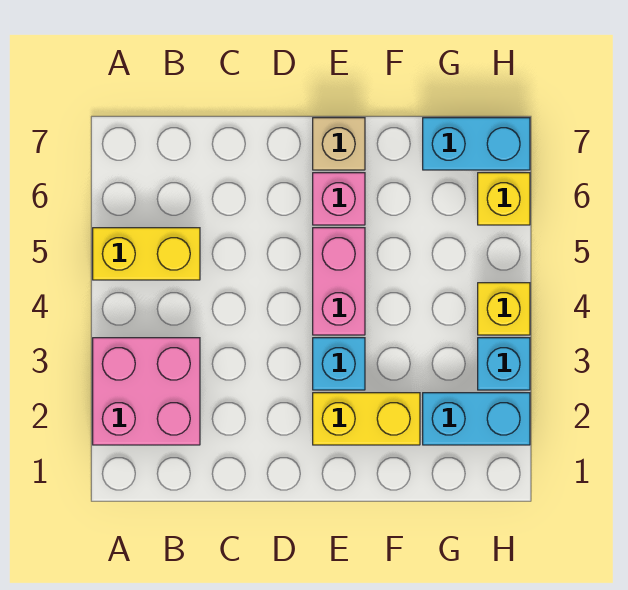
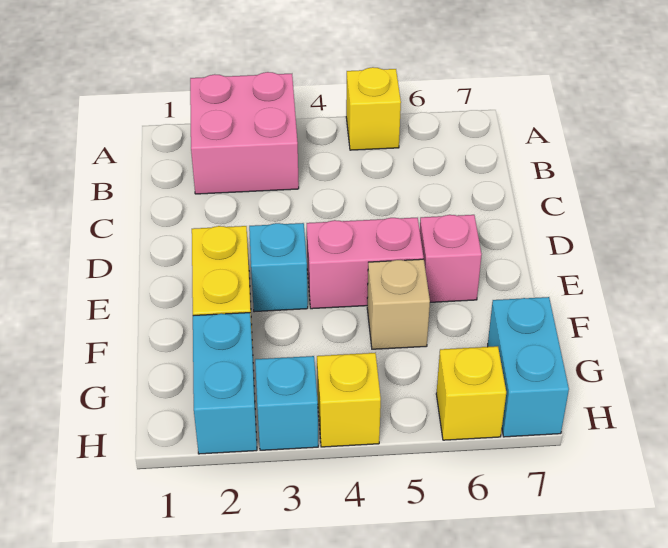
yellow brick A5:B5 level 1 -> yellow brick A5 level 1
tan brick E7 level 1 -> tan brick F5 level 1

